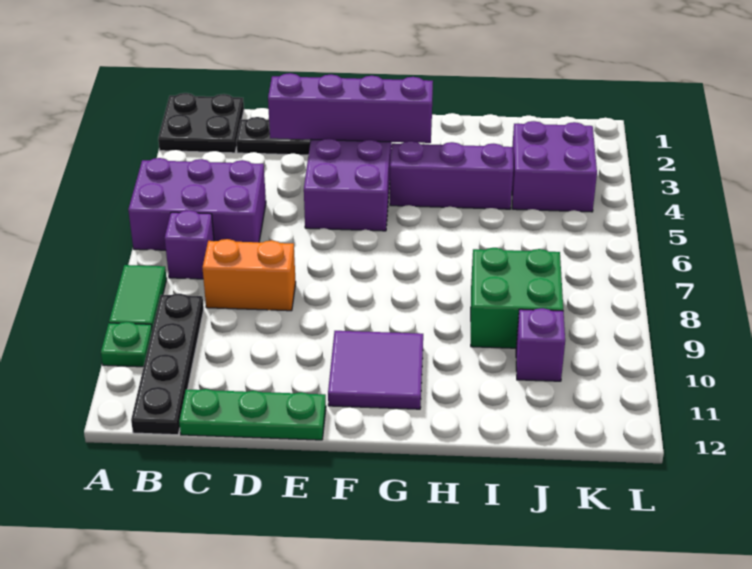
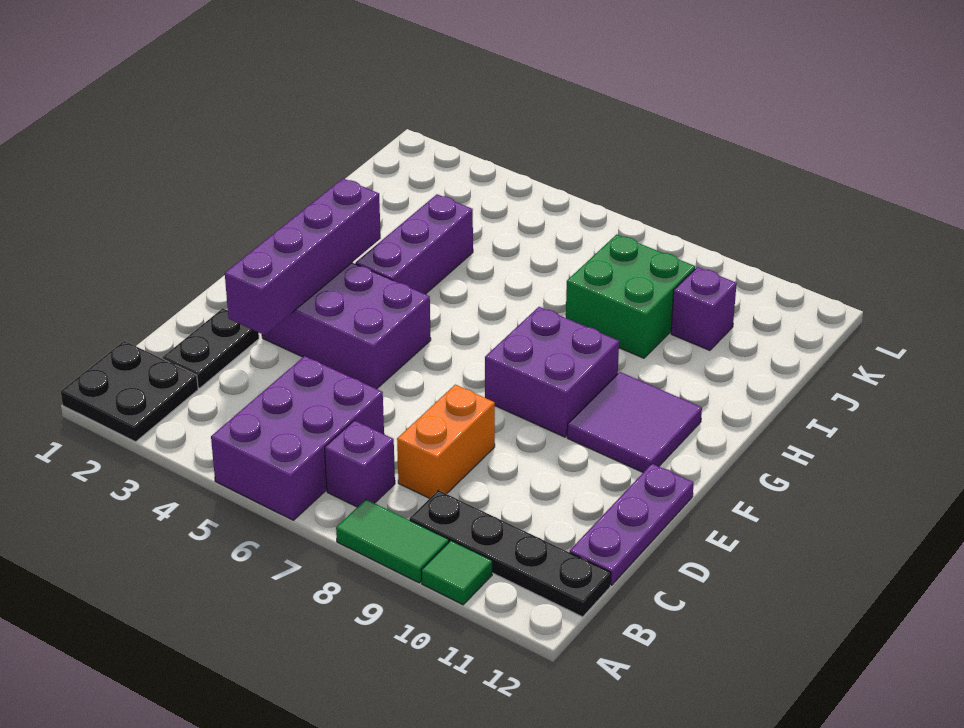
green plate A10 level 1 -> green tile A10 level 1
green plate C12:E12 level 1 -> purple plate C12:E12 level 1
purple brick J3:K4 level 1 -> purple brick F8:G9 level 1

